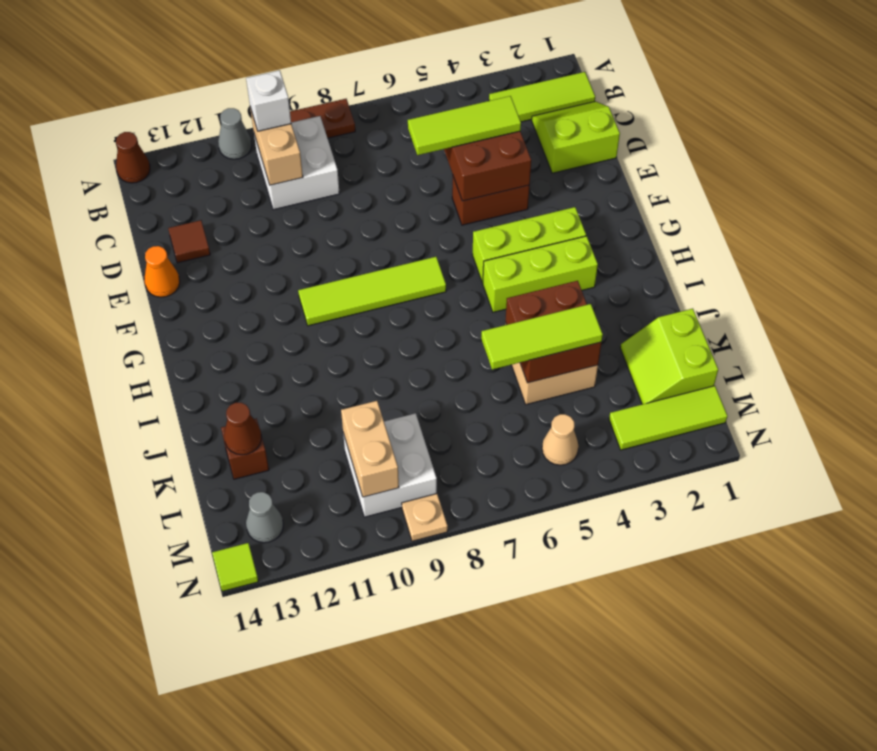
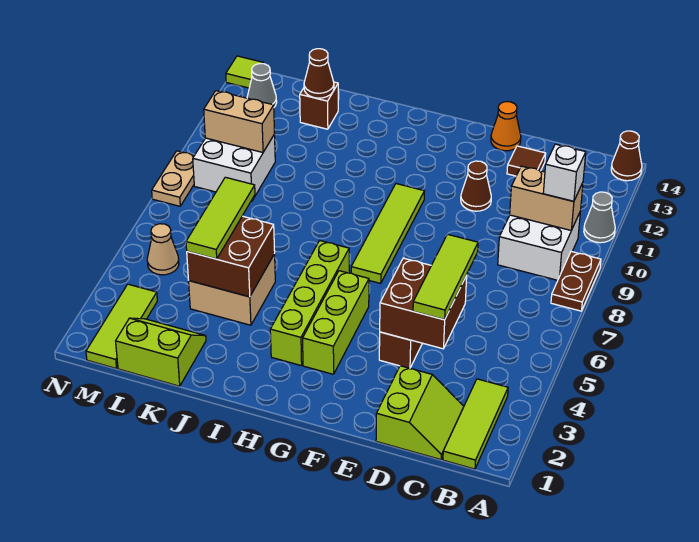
none -> brown cone E11 level 1
lime brick H3:H5 level 1 -> lime brick H3:H6 level 1
tan plate N9 level 1 -> tan plate N8:N9 level 1

